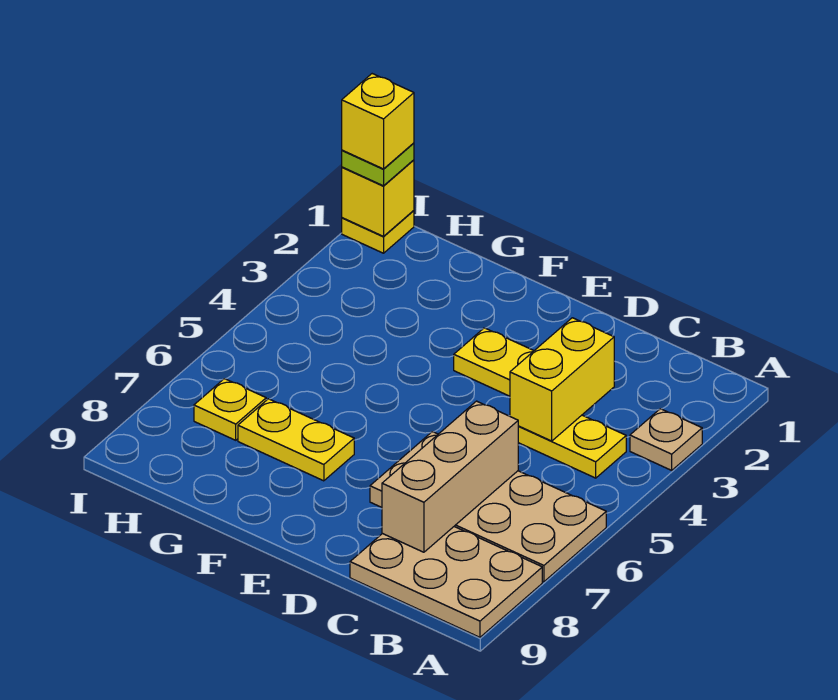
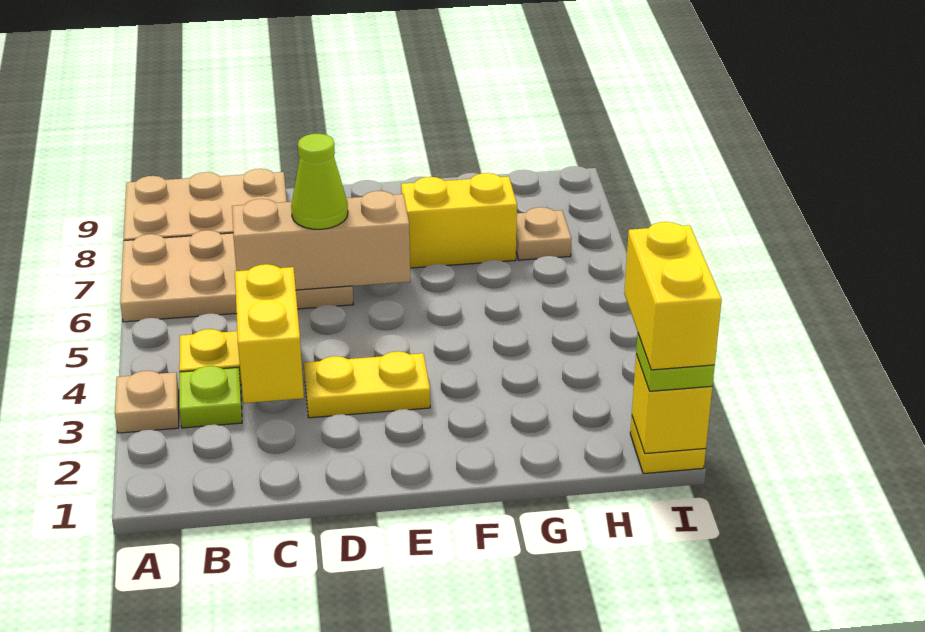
none -> lime plate B3 level 1
tan brick C6:C8 level 2 -> tan brick C6:E6 level 2
none -> lime cone D6 level 3
yellow plate F7:G7 level 1 -> yellow brick F7:G7 level 1
yellow plate H7 level 1 -> tan plate H7 level 1
yellow brick I1 level 4 -> yellow brick I1:I2 level 4

